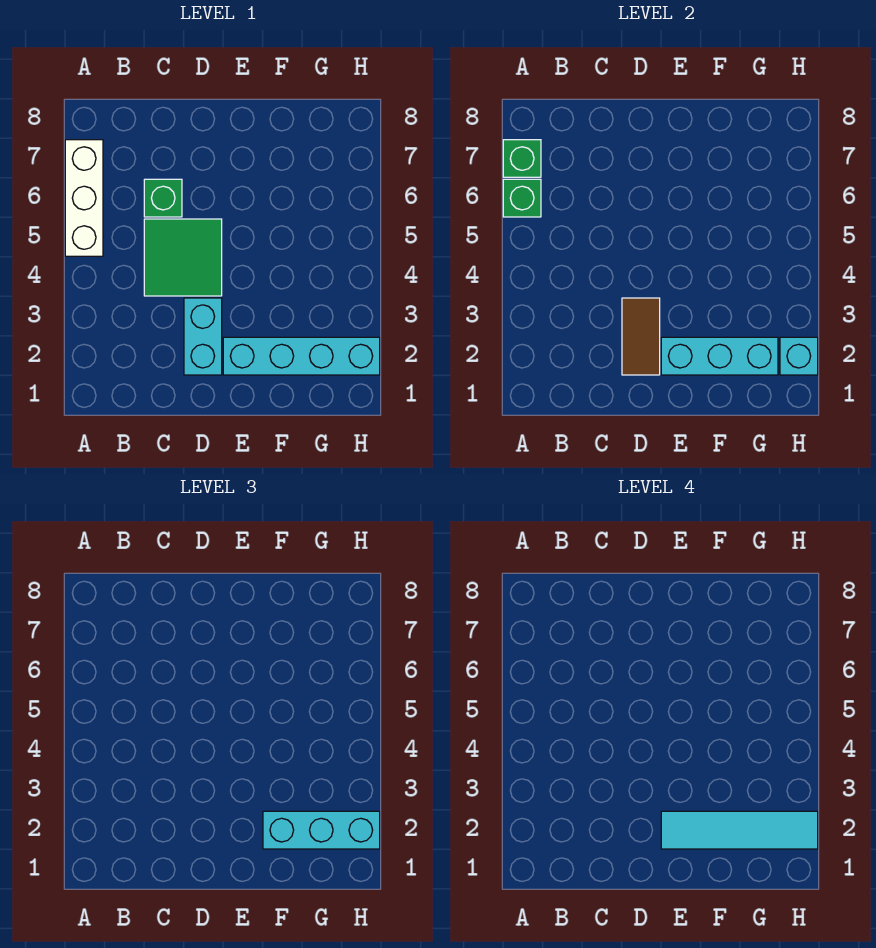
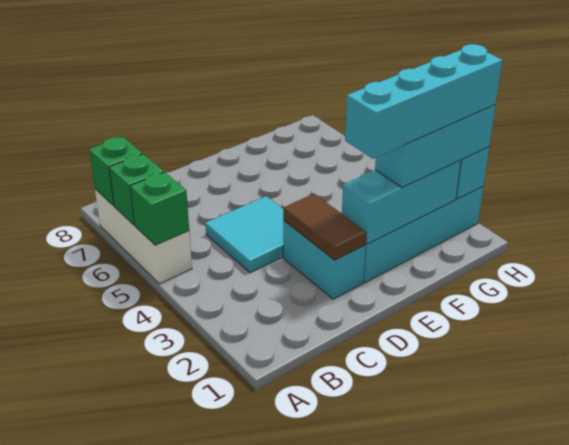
green tile C4:D5 level 1 -> cyan tile C4:D5 level 1
green brick C6 level 1 -> green brick A5 level 2
cyan tile E2:H2 level 4 -> cyan brick E2:H2 level 4

